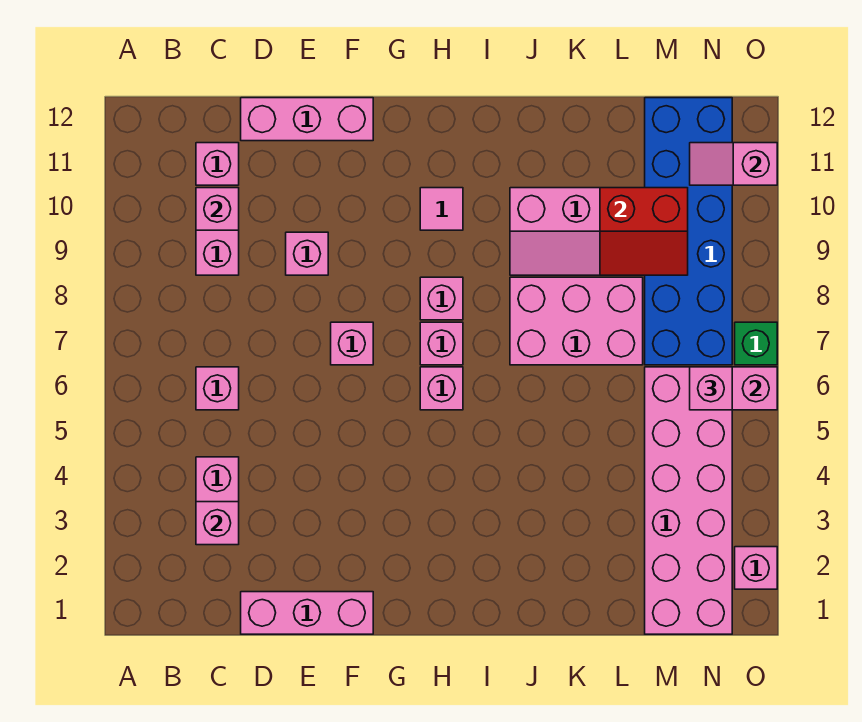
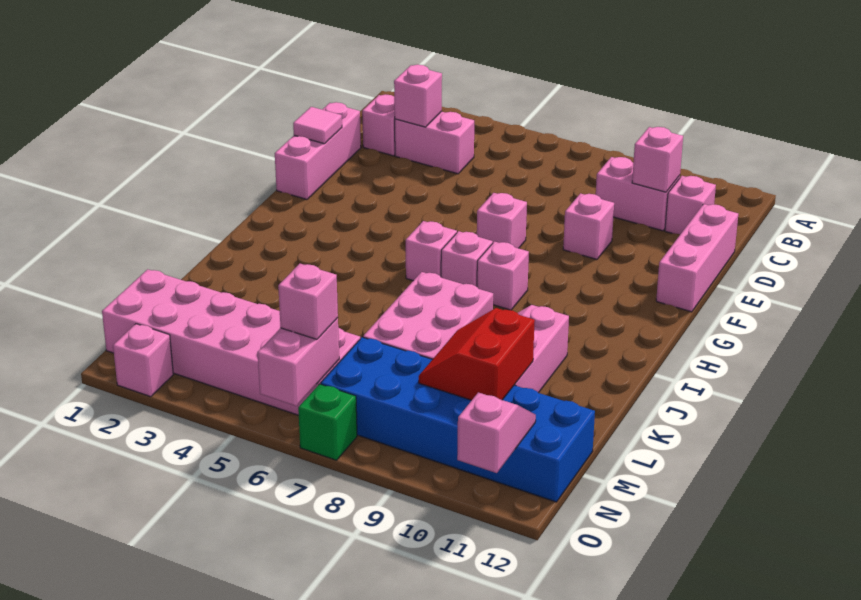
pink brick C6 level 1 -> pink brick C2 level 1
pink tile H10 level 1 -> pink tile E1 level 2

